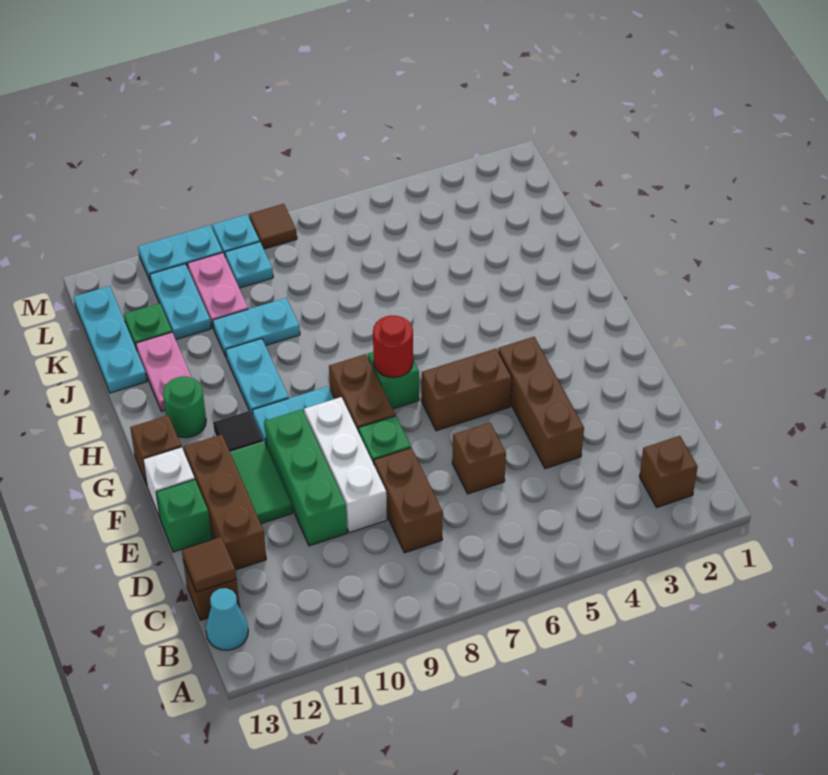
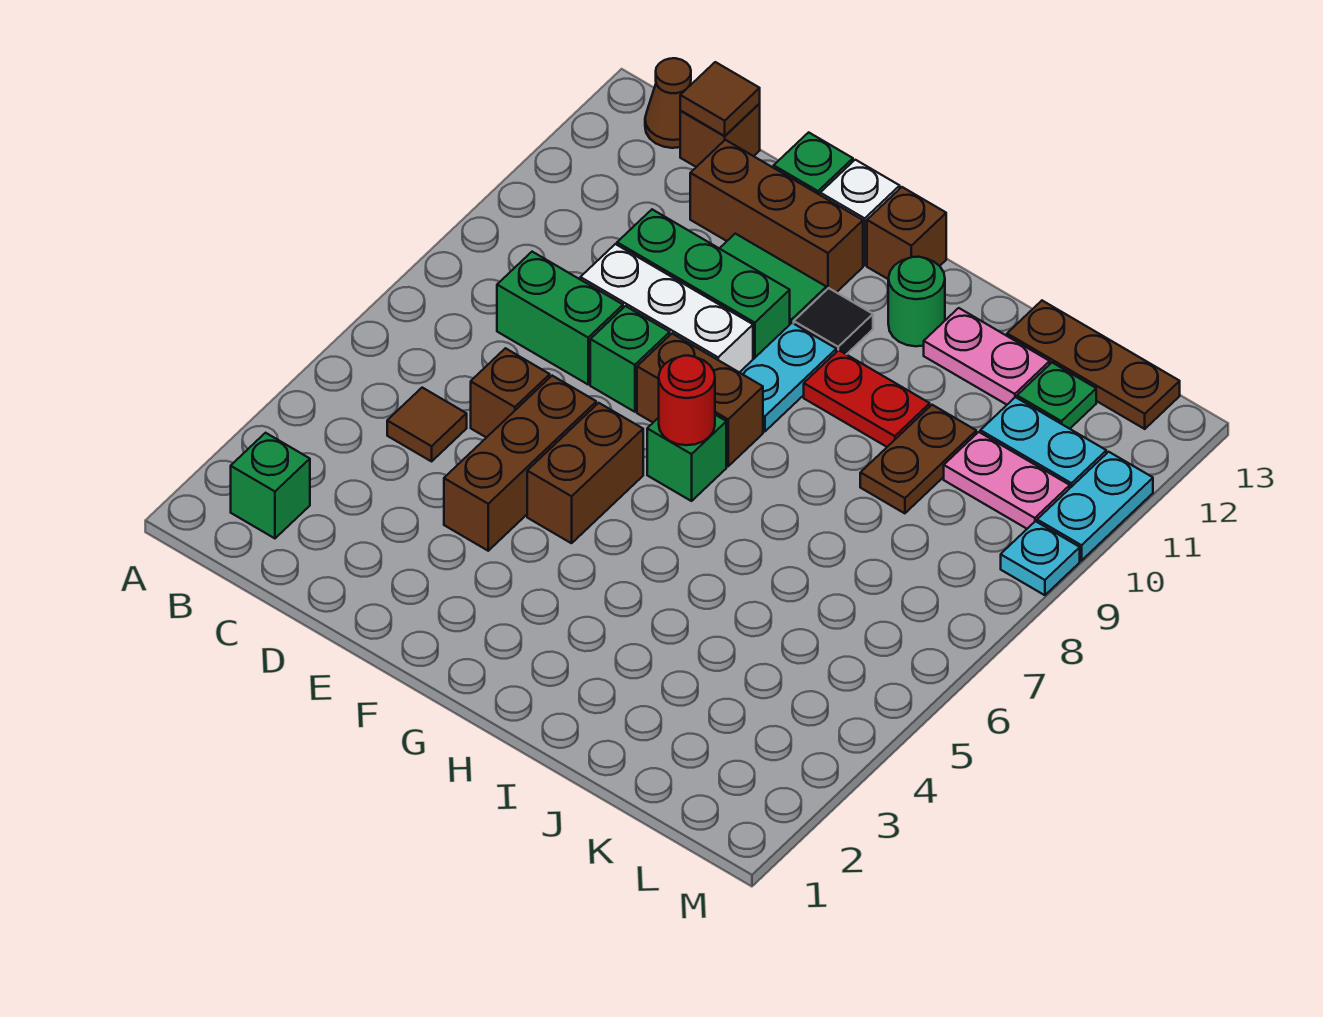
brown brick B2 level 1 -> green brick B2 level 1
cyan cone B13 level 1 -> brown cone B13 level 1
brown brick C8:D8 level 1 -> green brick C8:D8 level 1
brown brick D4:F4 level 1 -> brown brick E4:E6 level 1
cyan plate H10:I10 level 1 -> red plate H10:I10 level 1
cyan plate J9:J10 level 1 -> brown plate J9:J10 level 1
cyan plate J13:L13 level 1 -> brown plate J13:L13 level 1
cyan plate L9 level 1 -> none
brown tile M8 level 1 -> brown tile C5 level 1

